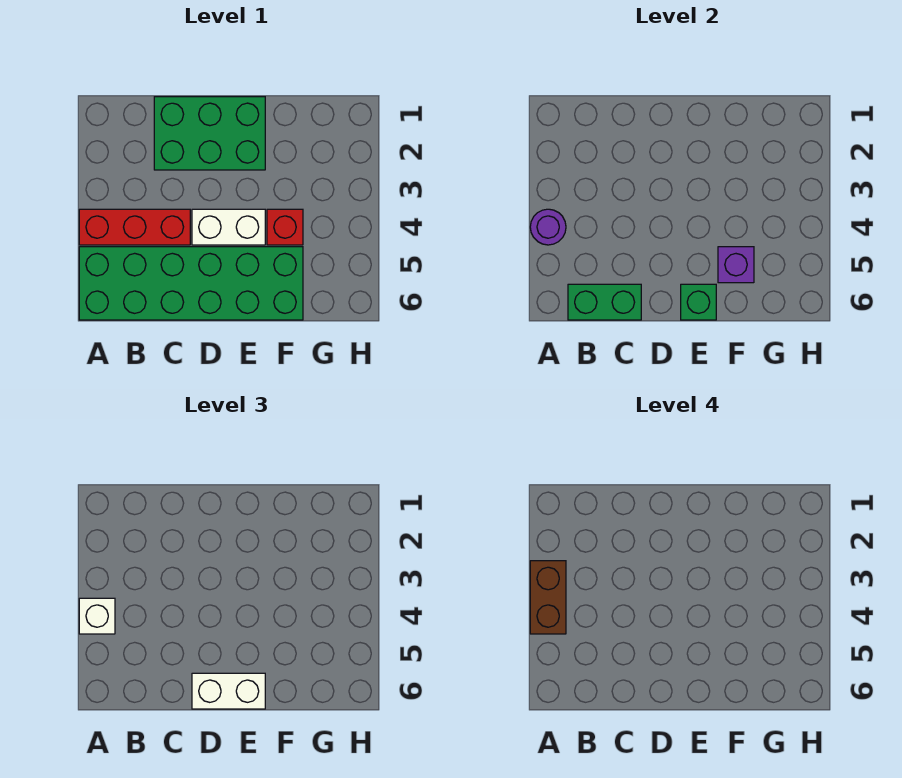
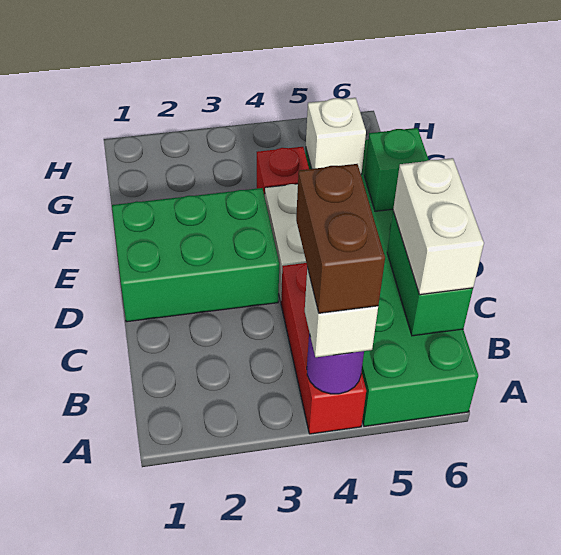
brown brick A3:A4 level 4 -> brown brick A4:B4 level 4
green brick C1:E2 level 1 -> green brick D1:E3 level 1
white brick D6:E6 level 3 -> white brick B6:C6 level 3
purple brick F5 level 2 -> white brick F5 level 2

